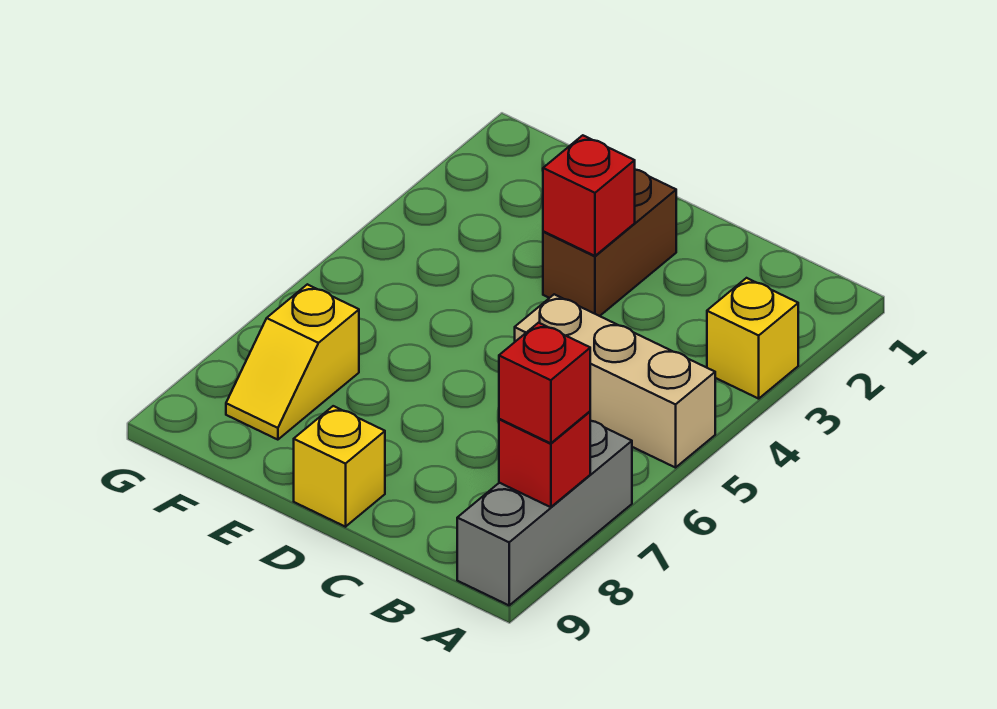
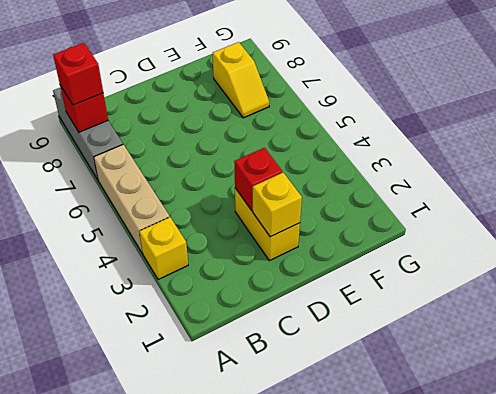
tan brick A5:C5 level 1 -> tan brick A4:A6 level 1
brown brick D2:D3 level 1 -> yellow brick D2:D3 level 1
yellow brick D9 level 1 -> yellow brick D2 level 2
yellow slope F7:F8 level 1 top 7 -> yellow slope F7:F8 level 1 top 8

